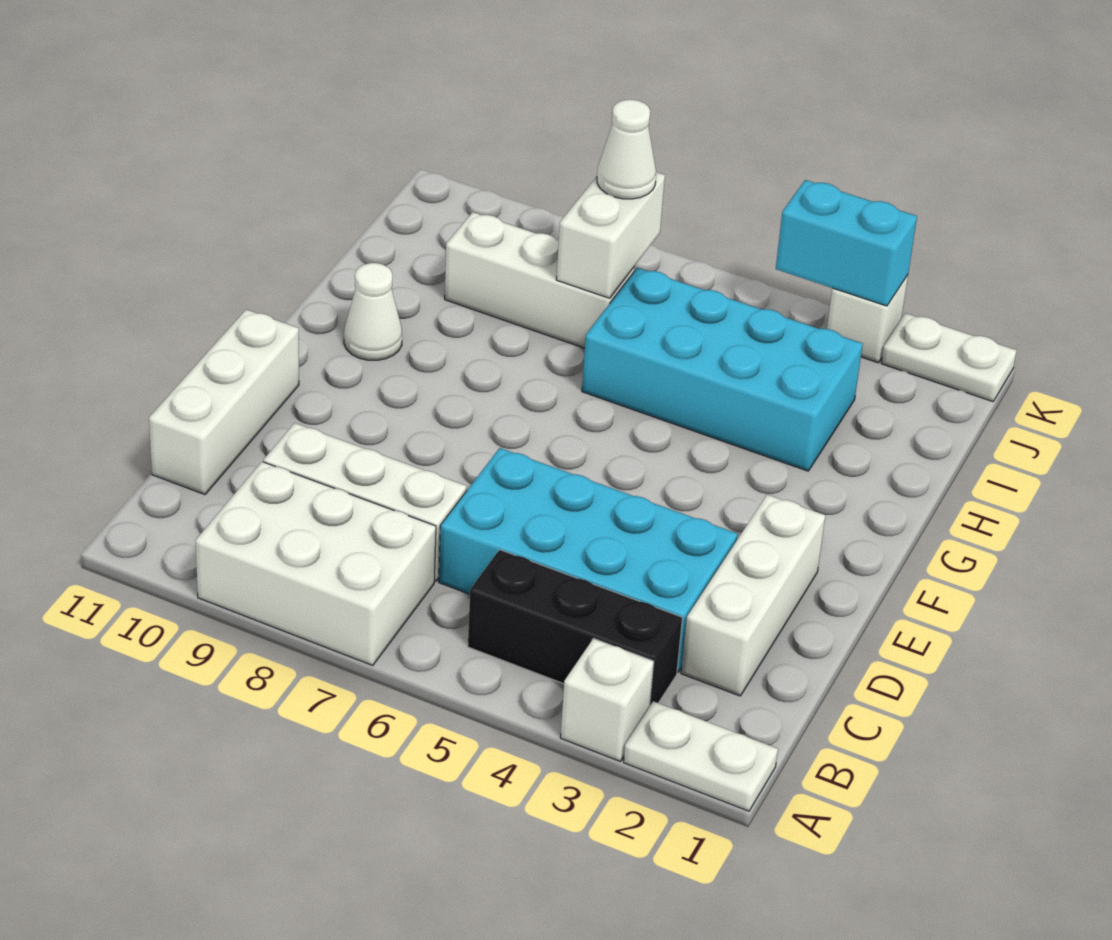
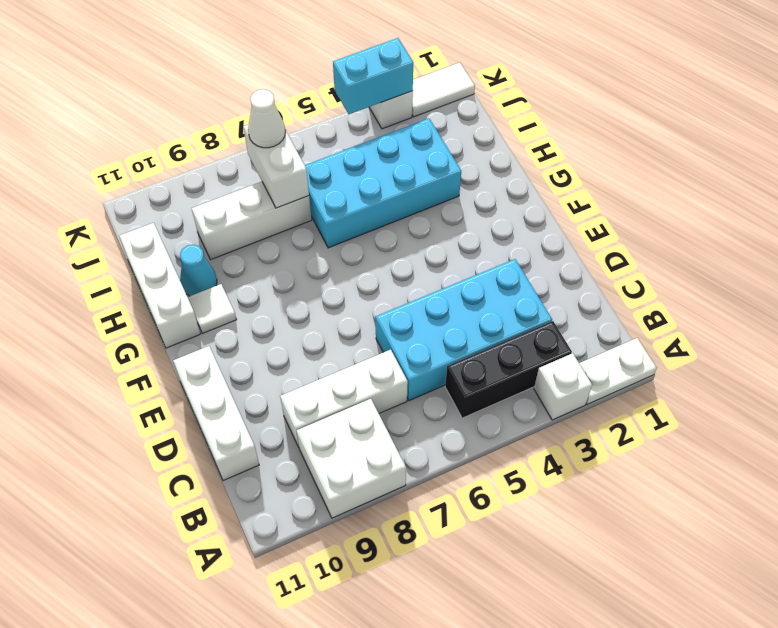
white brick A7:B9 level 1 -> white brick A8:B9 level 1
white brick C2:E2 level 1 -> white brick G11:I11 level 1
white cone G10 level 1 -> white tile G10 level 1
none -> cyan cone H10 level 1
white plate K1:K2 level 1 -> white tile K1:K2 level 1

